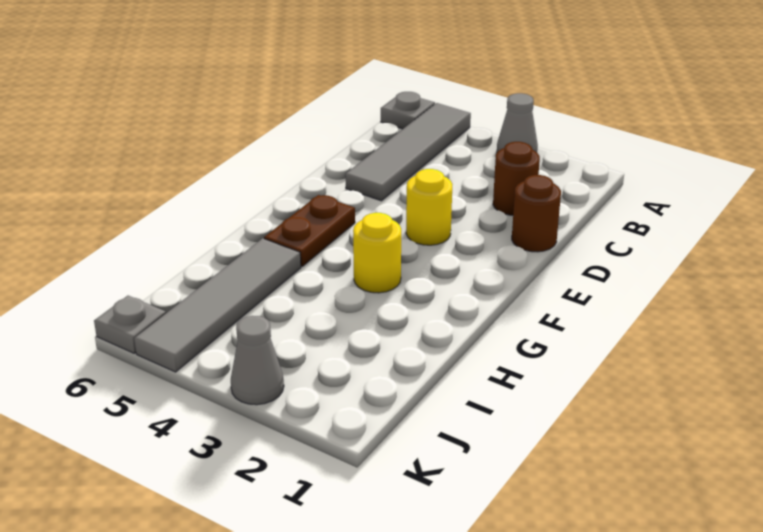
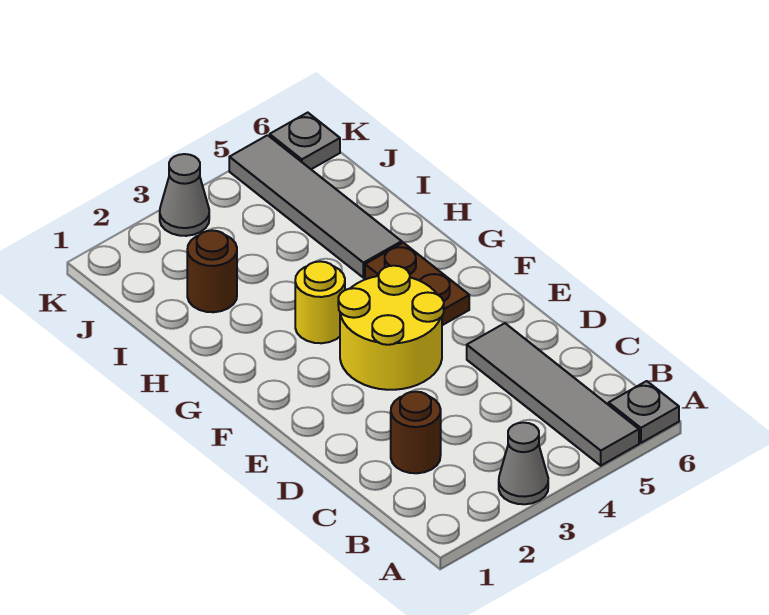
brown round brick D1 level 1 -> brown round brick I2 level 1
yellow round brick E3 level 1 -> yellow round brick E3:F4 level 1

